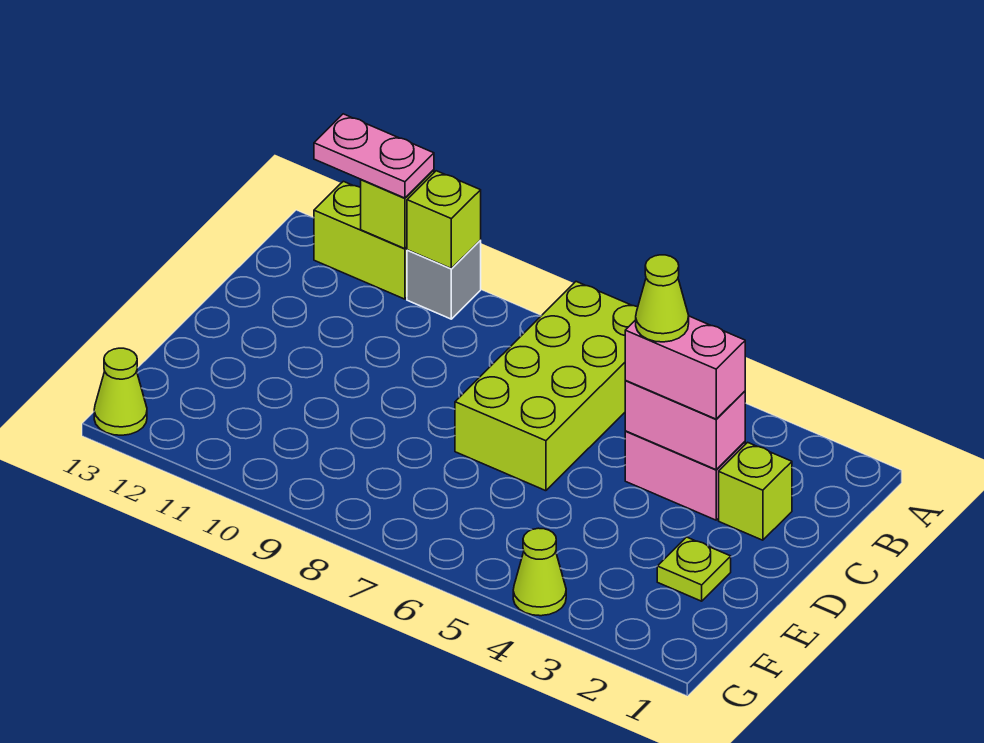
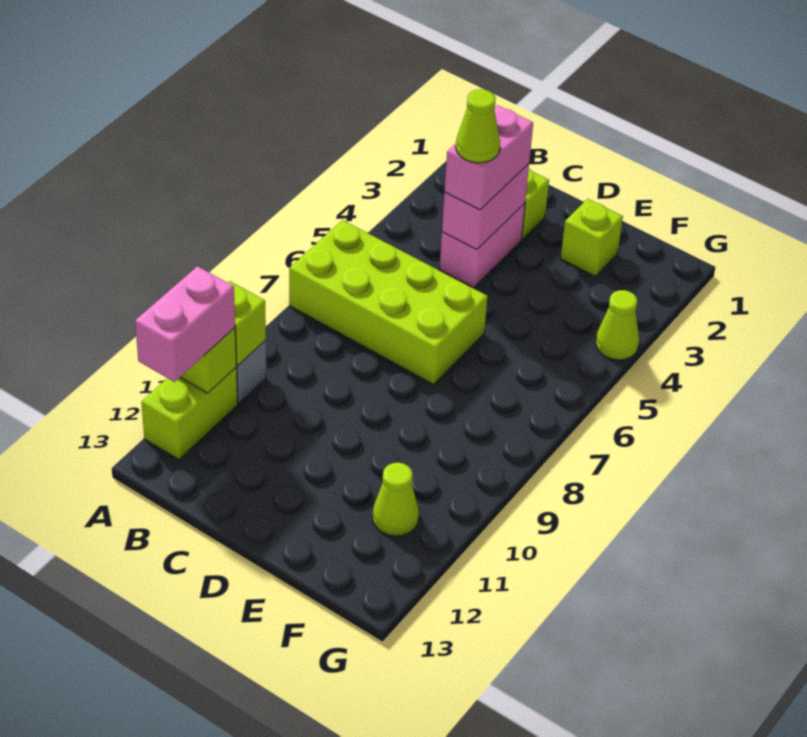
pink plate A11:A12 level 3 -> pink brick A11:A12 level 3
lime plate E2 level 1 -> lime brick E2 level 1
lime cone G13 level 1 -> lime cone F11 level 1

